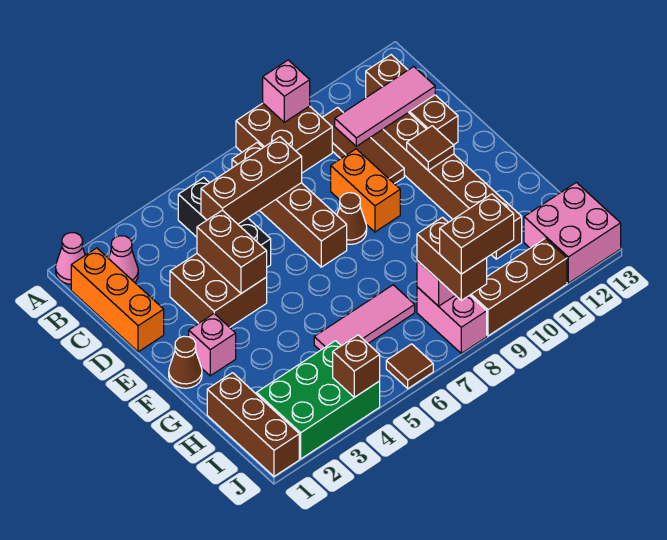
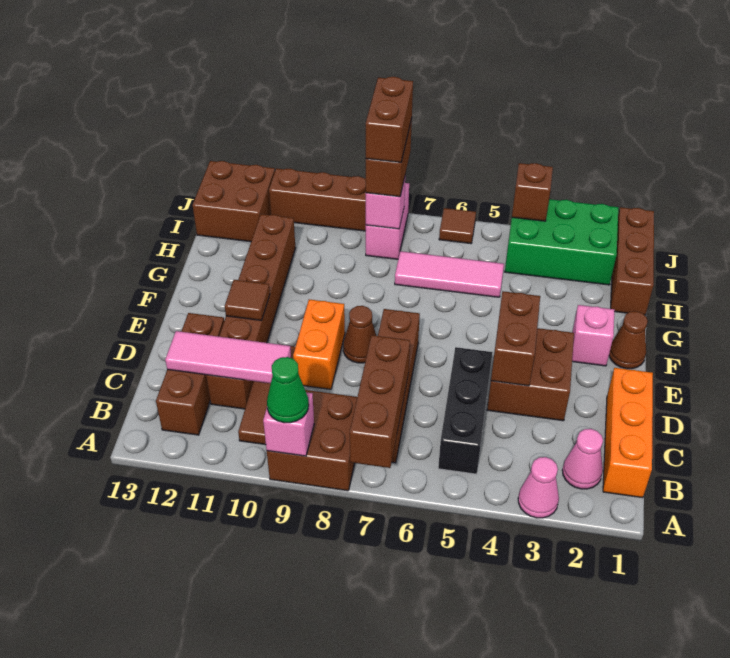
pink cone A1 level 1 -> pink cone A3 level 1
none -> green cone A9 level 3
brown brick C5:C7 level 2 -> brown brick A7:C7 level 2
pink brick I12:J13 level 1 -> brown brick I12:J13 level 1
brown brick J8:J9 level 4 -> brown brick I8:J8 level 4

